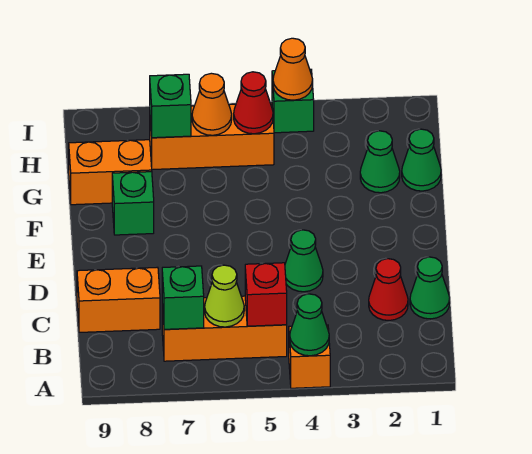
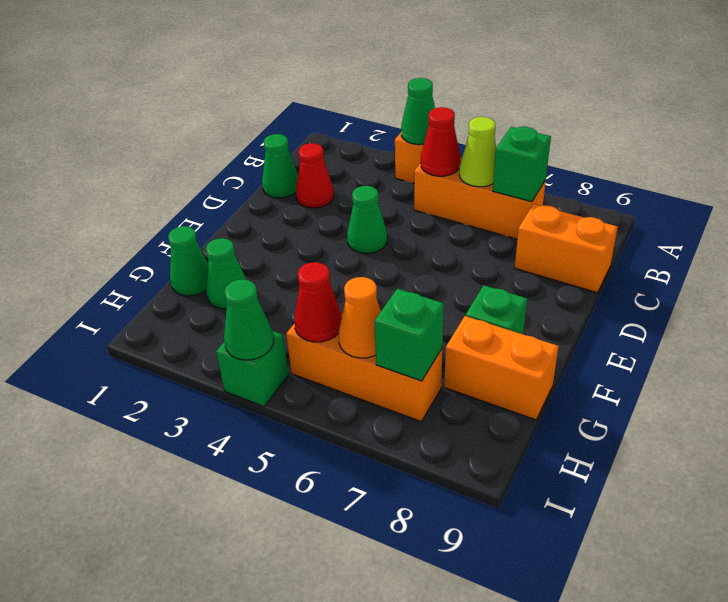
red brick B5 level 2 -> red cone B5 level 2
orange cone I4 level 2 -> green cone I4 level 2

